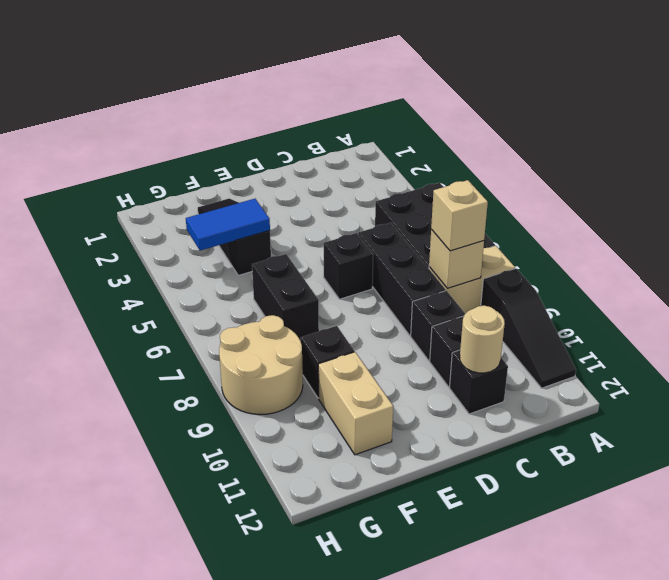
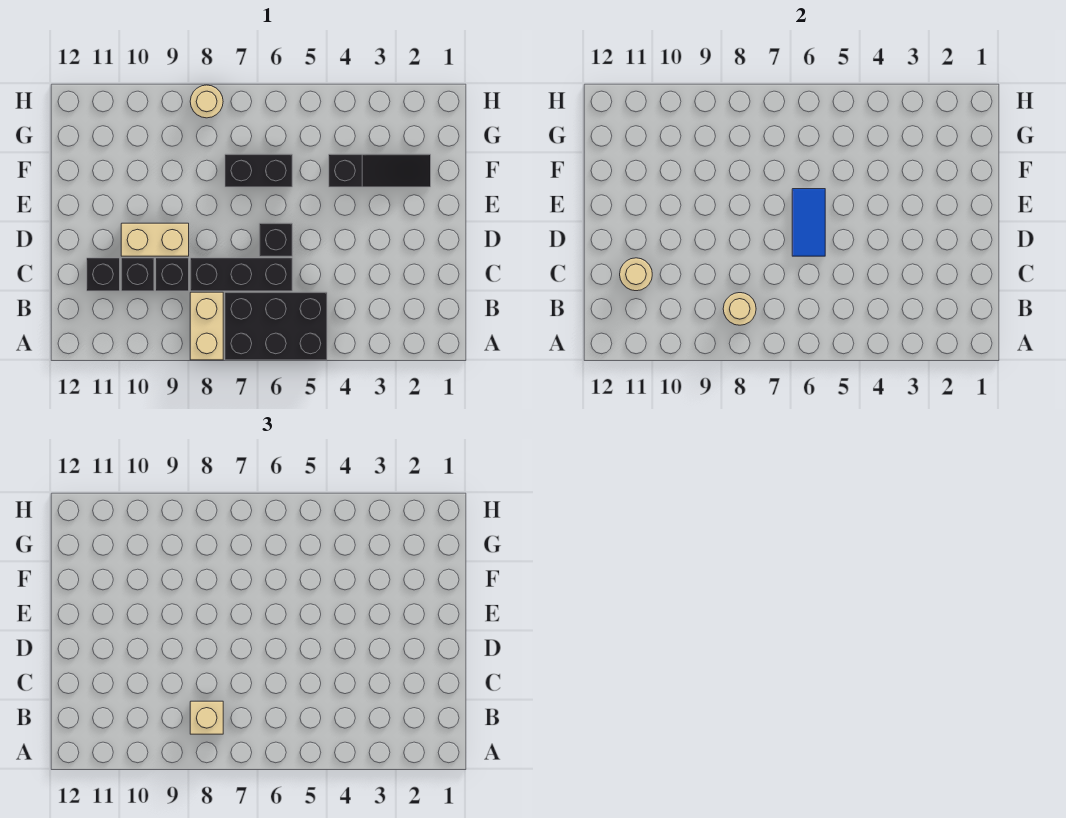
black slope A9:A11 level 1 top 9 -> none
tan brick B8 level 2 -> tan round brick B8 level 2
blue tile F4:G4 level 2 -> blue tile D6:E6 level 2
black brick F9 level 1 -> none
tan brick F10:F11 level 1 -> tan brick D9:D10 level 1
tan round brick G8:H9 level 1 -> tan round brick H8 level 1

